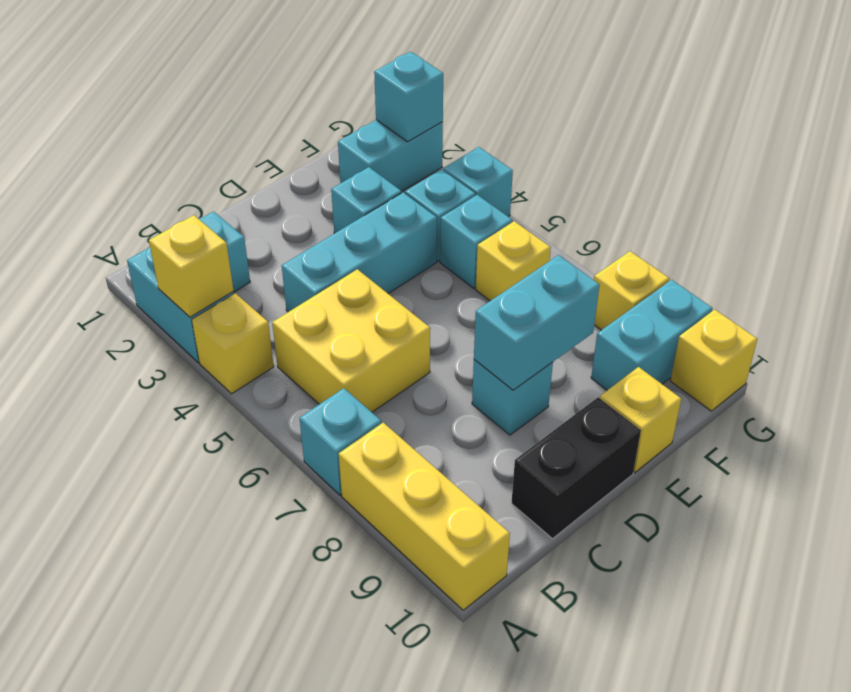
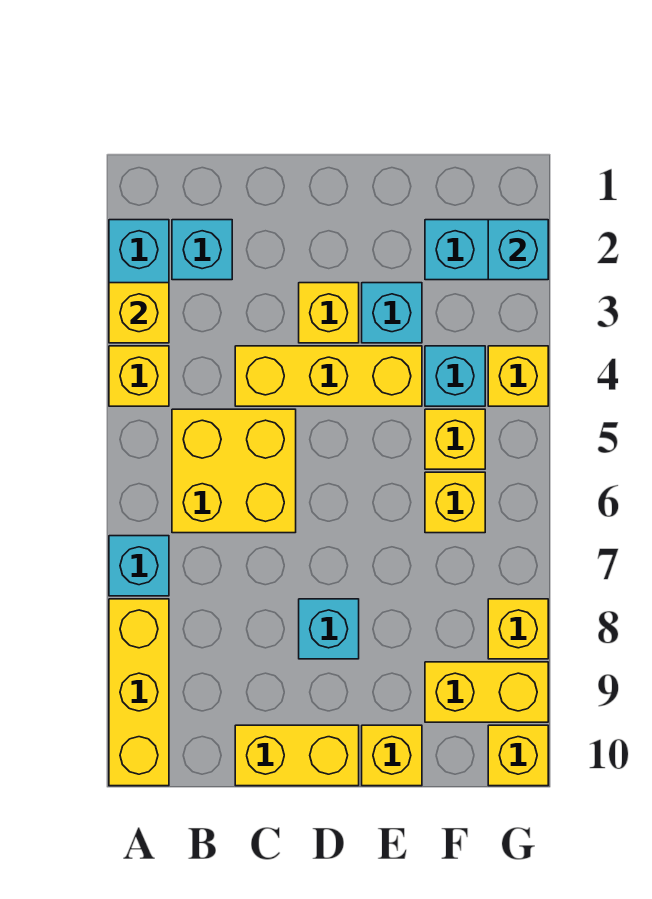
cyan brick C4:E4 level 1 -> yellow brick C4:E4 level 1
black brick C10:D10 level 1 -> yellow brick C10:D10 level 1
none -> yellow brick D3 level 1
cyan brick D8:E8 level 2 -> none
cyan brick F5 level 1 -> yellow brick F5 level 1
cyan brick F9:G9 level 1 -> yellow brick F9:G9 level 1
cyan brick G4 level 1 -> yellow brick G4 level 1

